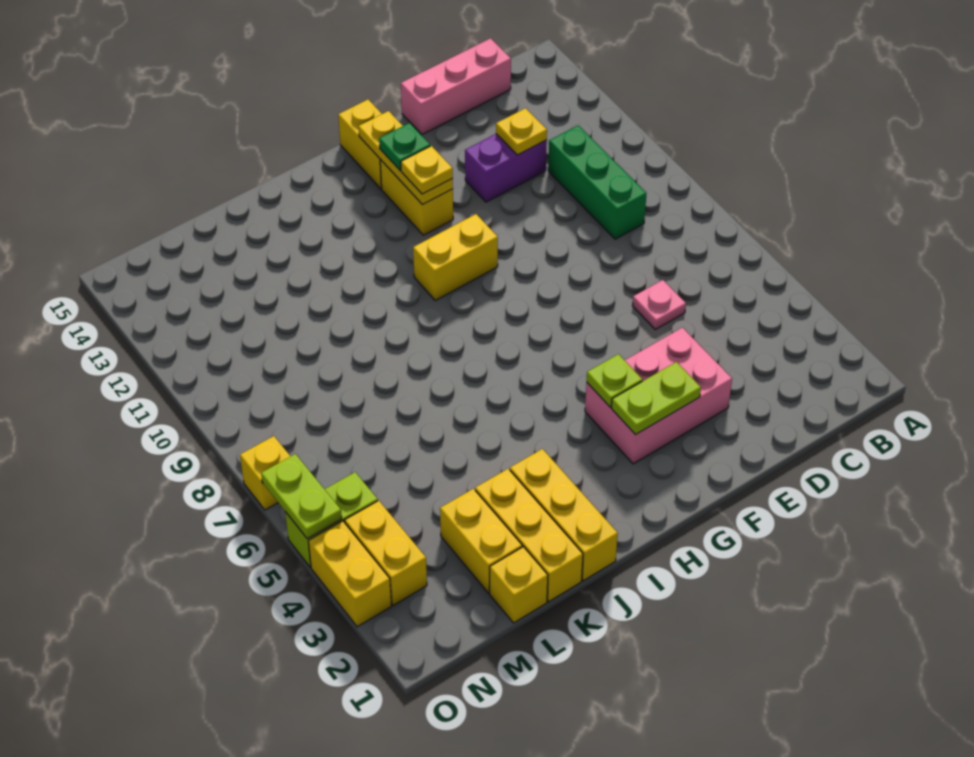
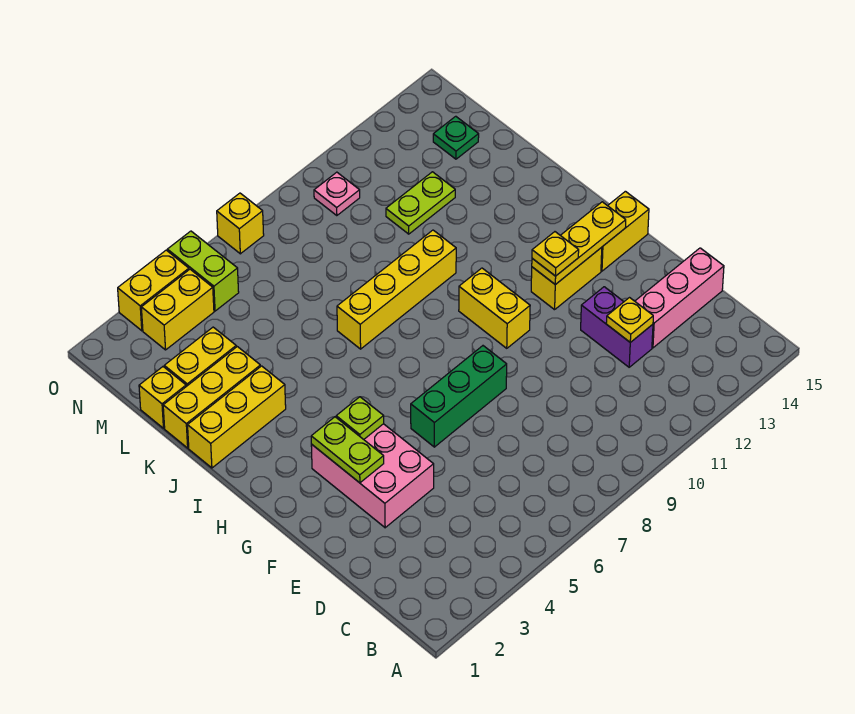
green brick C9:C11 level 1 -> green brick F6:F8 level 1
pink brick C15:E15 level 1 -> pink brick D13:D15 level 1
pink plate D6 level 1 -> pink plate N10 level 1
green plate G13 level 3 -> green plate M14 level 1
none -> yellow brick J7:J10 level 1
lime plate O5:O6 level 2 -> lime plate L11:L12 level 1

